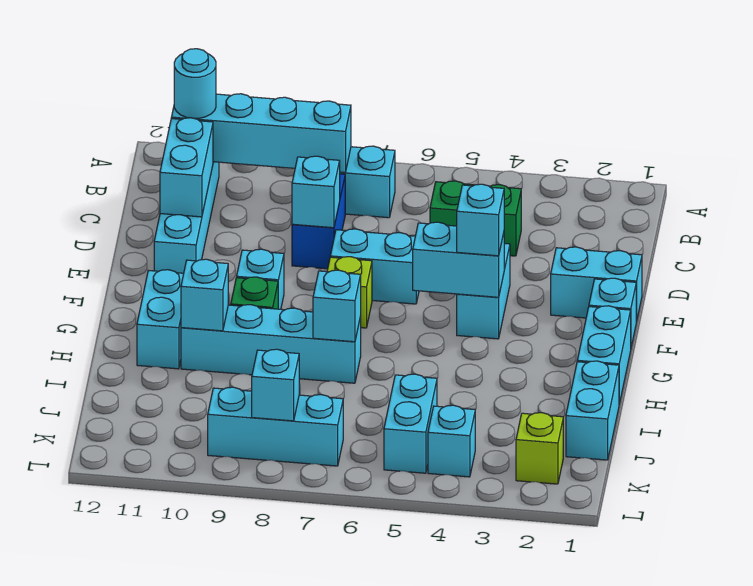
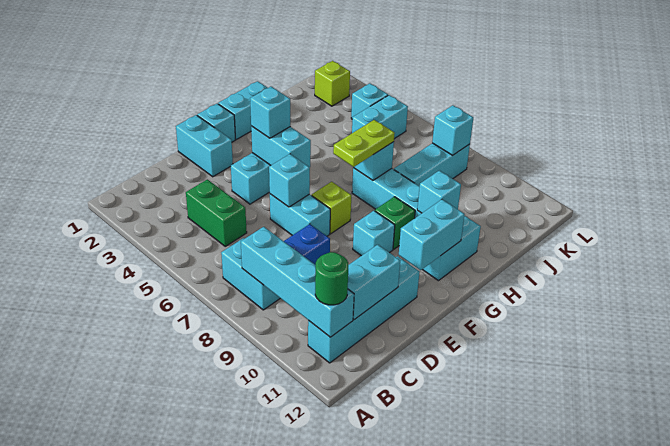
cyan round brick B11 level 3 -> green round brick B11 level 3
cyan brick D8 level 2 -> cyan brick E6 level 2
none -> lime plate G7:H7 level 3
cyan brick I1:J1 level 1 -> cyan brick F11:G11 level 2
cyan brick K7:K9 level 1 -> cyan brick I8:K8 level 1

